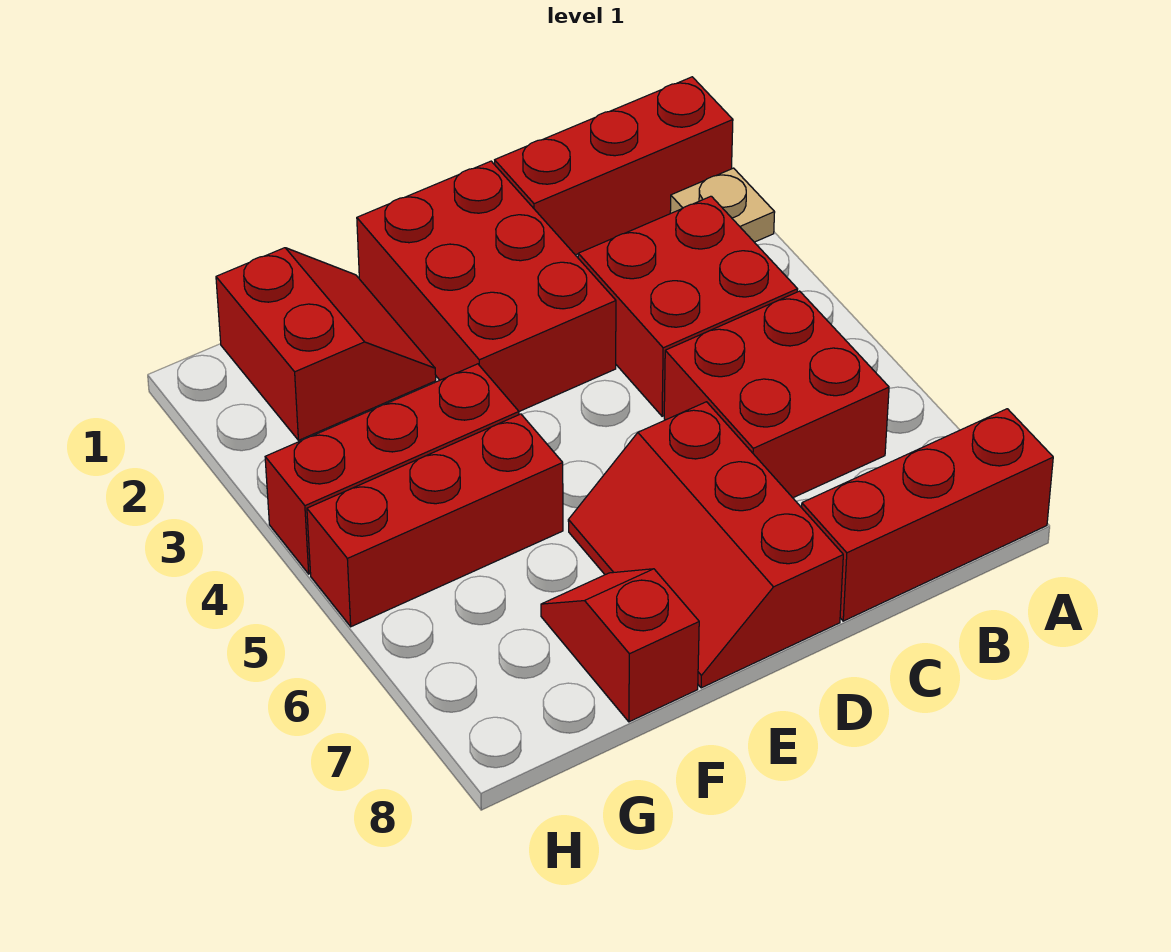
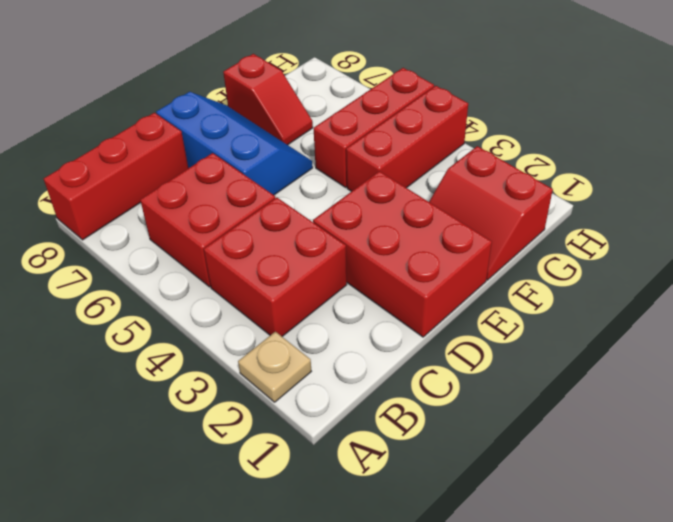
red brick A1:C1 level 1 -> none
red slope D6:E8 level 1 top D -> blue slope D6:E8 level 1 top D

